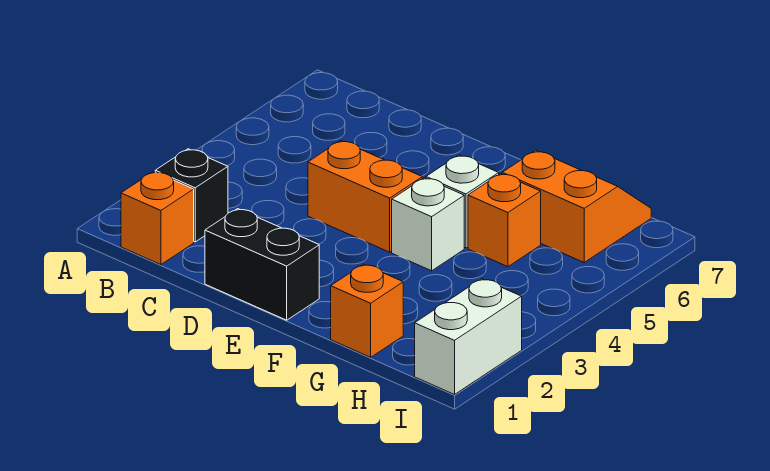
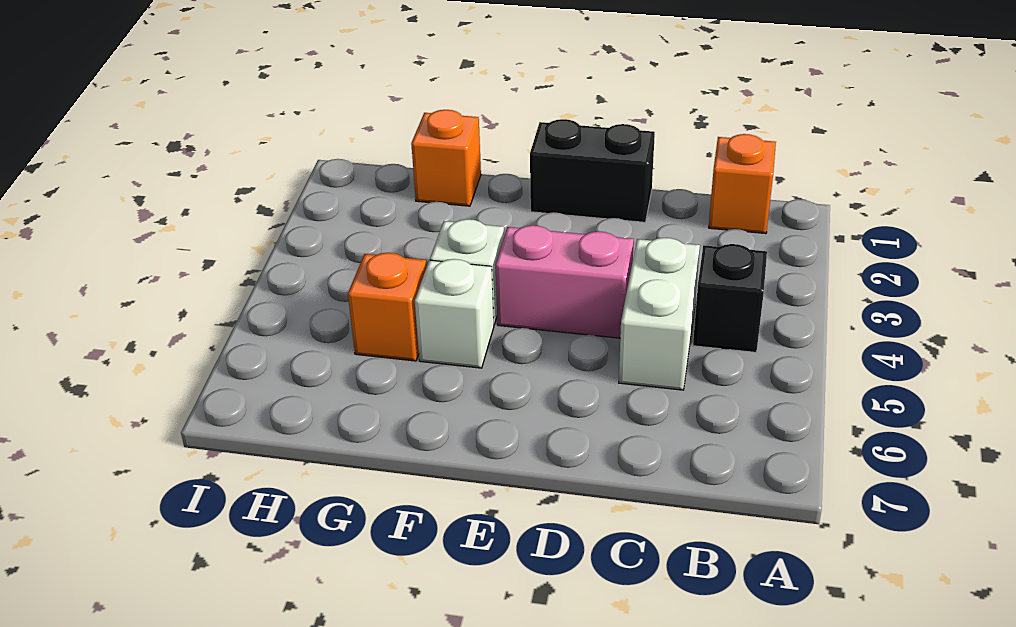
black brick B2 level 1 -> black brick B4 level 1
orange brick D4:E4 level 1 -> pink brick D4:E4 level 1
orange slope G6:H7 level 1 top 6 -> none
white brick I1:I2 level 1 -> white brick C4:C5 level 1

